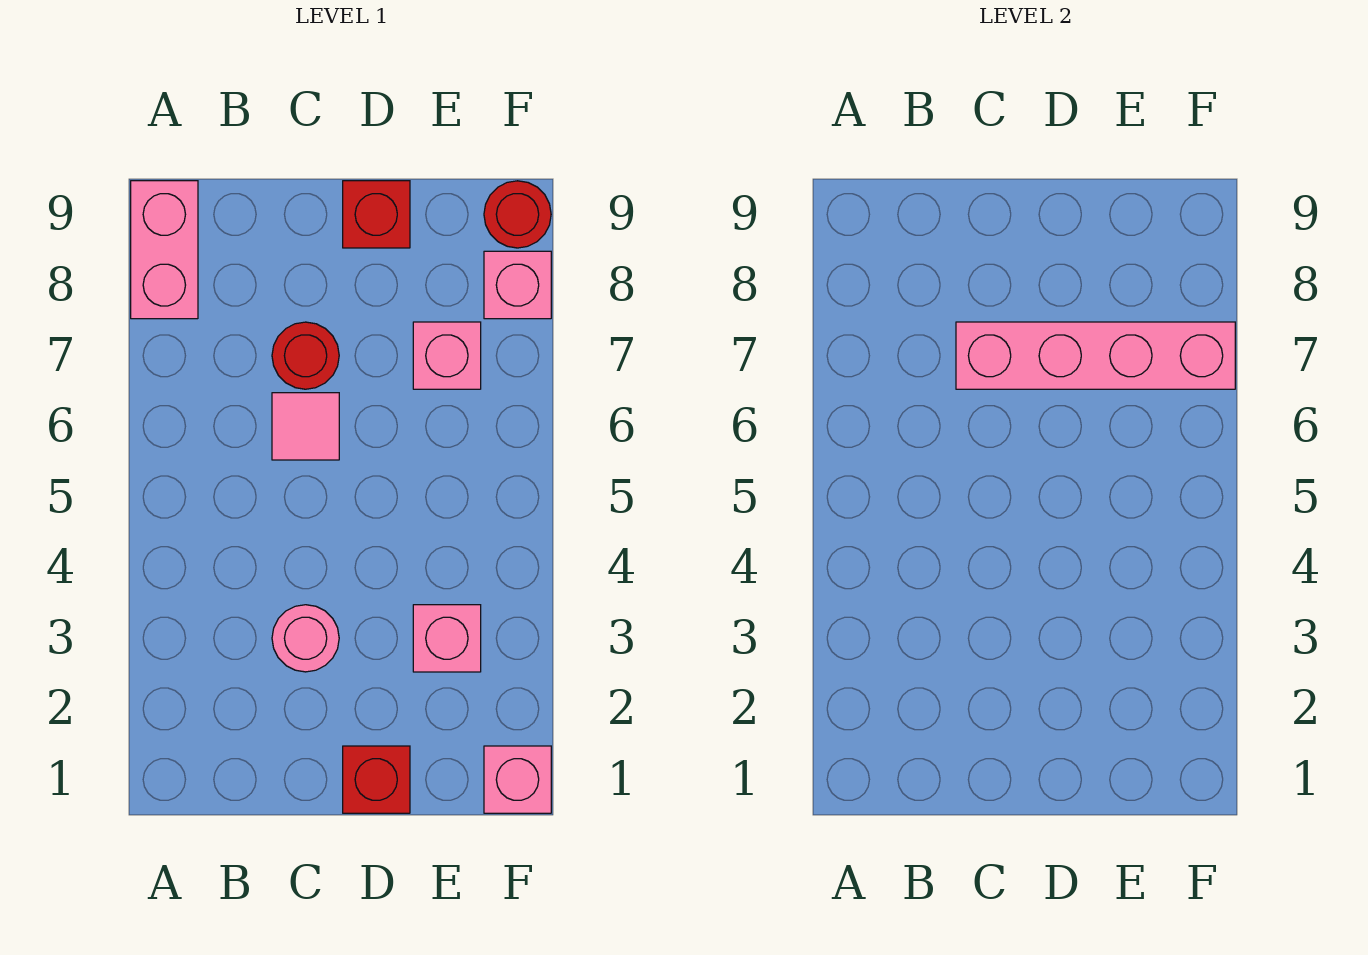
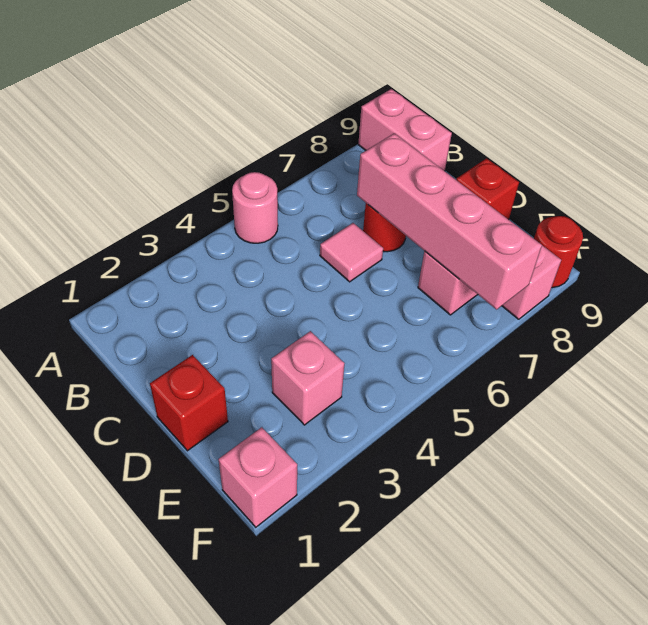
pink brick A8:A9 level 1 -> pink brick A9:B9 level 1
pink round brick C3 level 1 -> pink round brick A5 level 1

